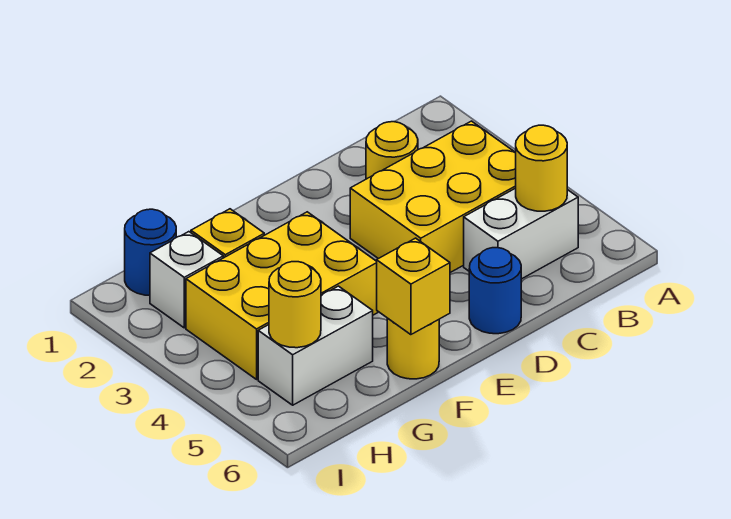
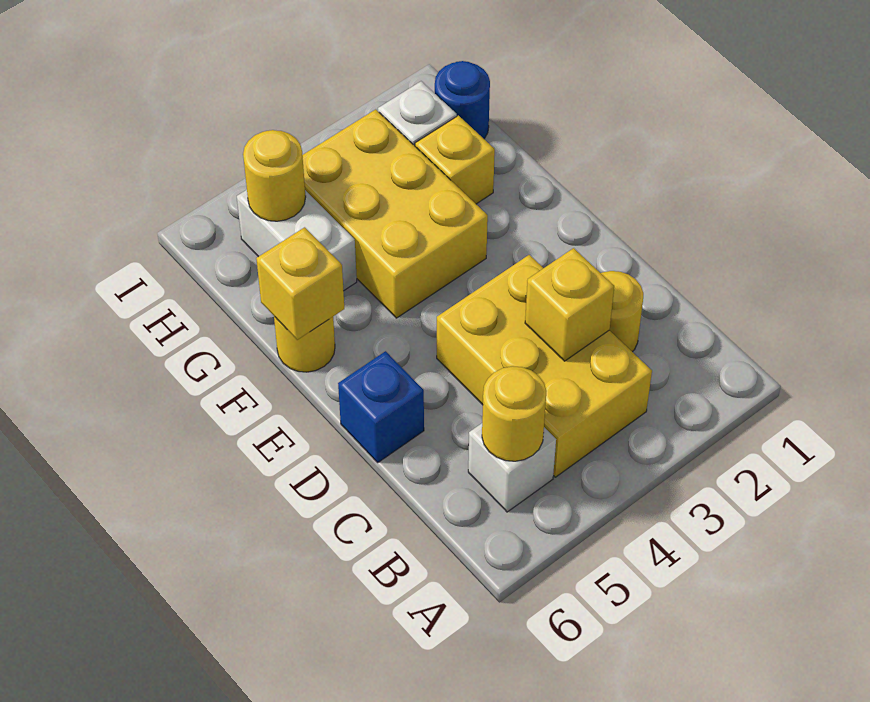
white brick B5:C5 level 1 -> white brick B5 level 1
none -> yellow brick C3 level 2
blue round brick D6 level 1 -> blue brick D6 level 1

